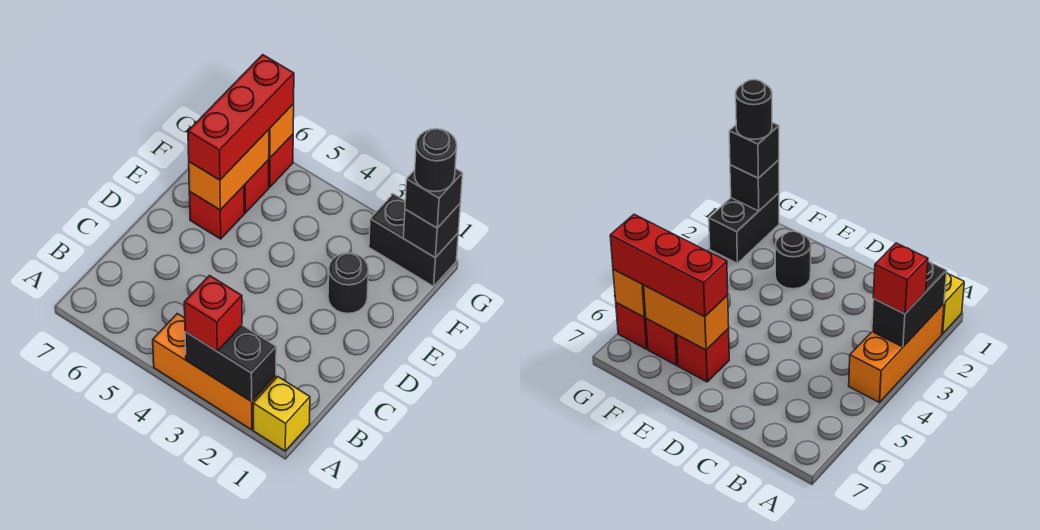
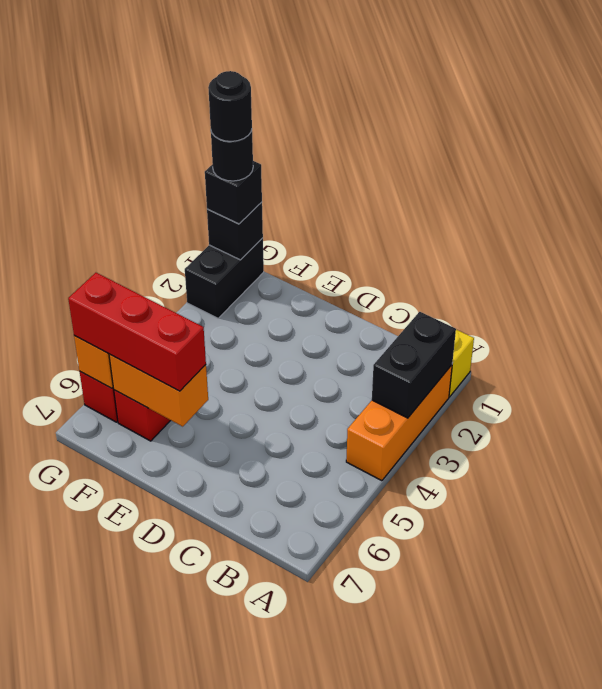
red brick A3 level 3 -> none
black round brick E2 level 1 -> black round brick G1 level 5
red brick E6 level 1 -> none

